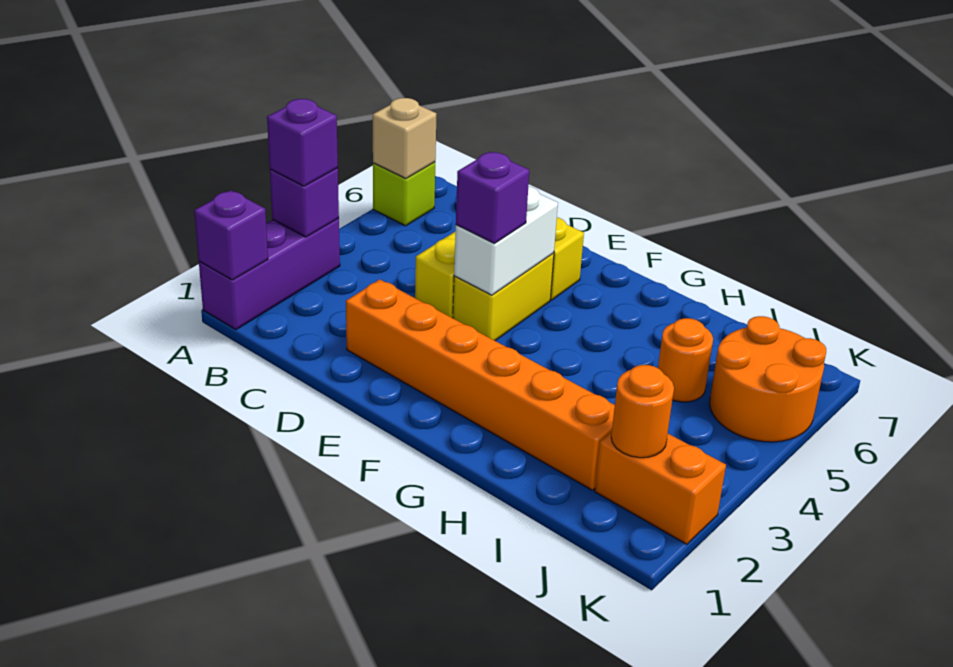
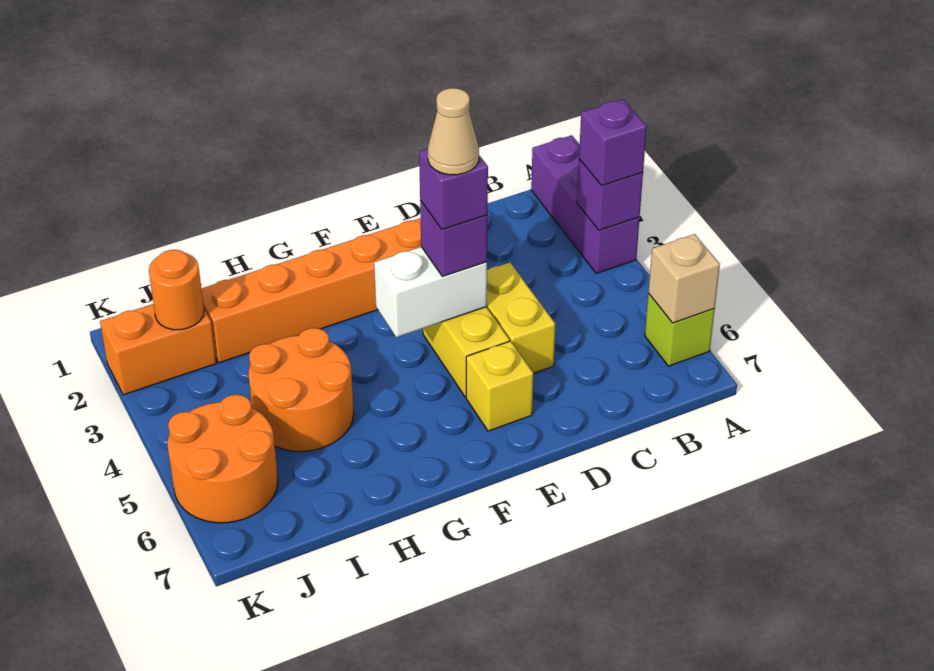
purple brick A1 level 2 -> purple brick E4 level 4
white brick E4:E5 level 2 -> white brick E4:F4 level 2
none -> tan cone E4 level 5
orange round brick I5 level 1 -> orange round brick H4:I5 level 1

